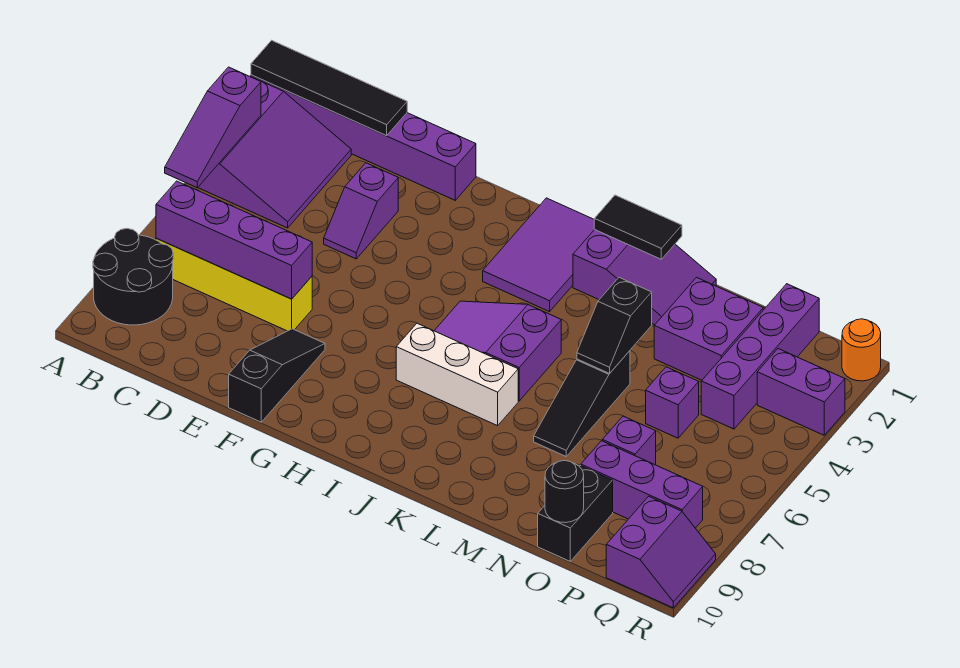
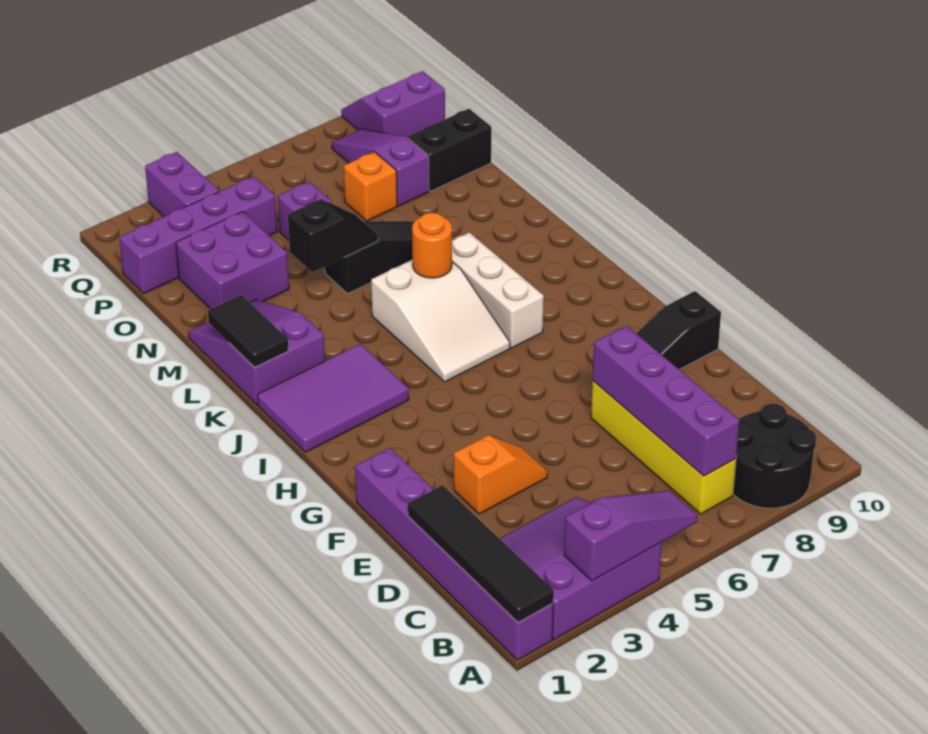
purple slope E3:E4 level 1 top 3 -> orange slope E3:E4 level 1 top 3
purple slope I5:K6 level 1 top K -> white slope I5:K6 level 1 top K
purple brick O7 level 1 -> orange brick O7 level 1
purple brick O8:Q8 level 1 -> purple slope O8:Q8 level 1 top O
black round brick O10 level 2 -> none
orange round brick R1 level 1 -> orange round brick K6 level 2

